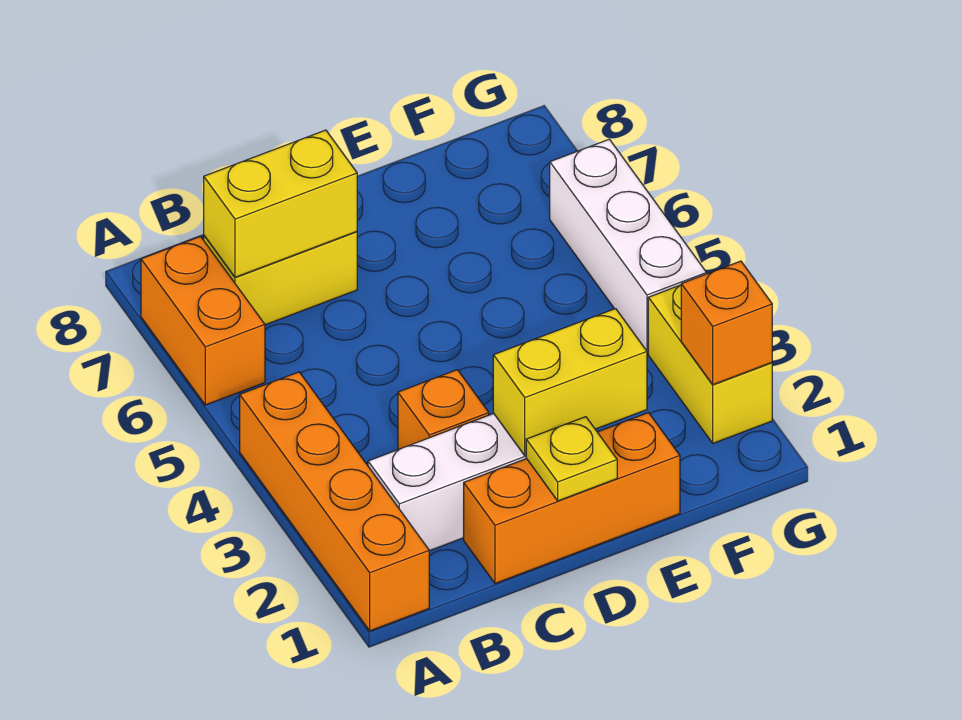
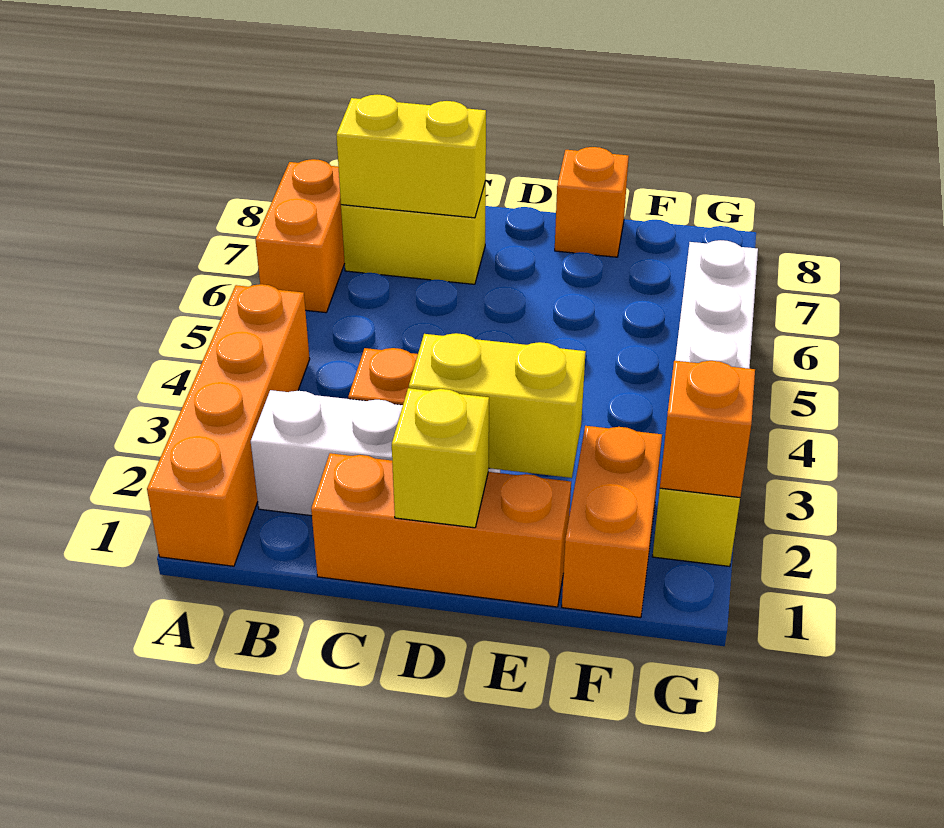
yellow plate D1 level 2 -> yellow brick D1 level 2
none -> orange brick E8 level 1
none -> orange brick F1:F2 level 1

